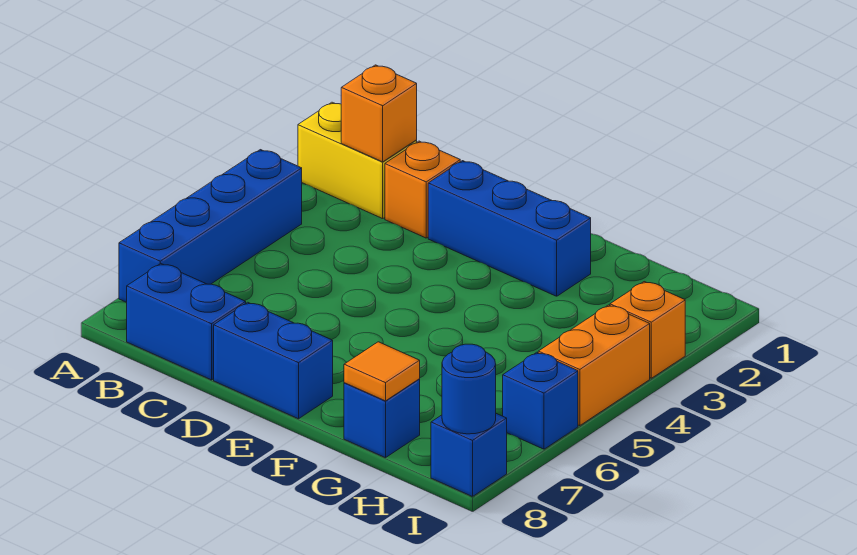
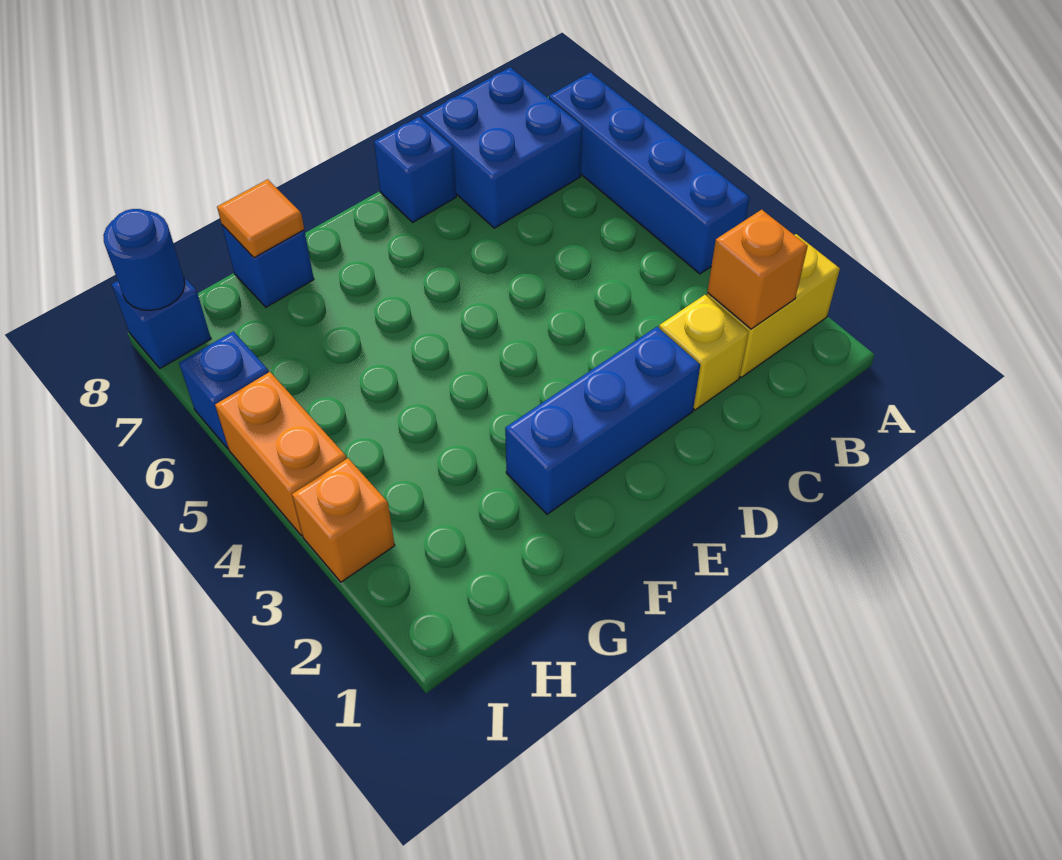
blue brick B8:C8 level 1 -> blue brick B7:C8 level 1
orange brick C2 level 1 -> yellow brick C2 level 1
blue brick D8:E8 level 1 -> blue brick D8 level 1

